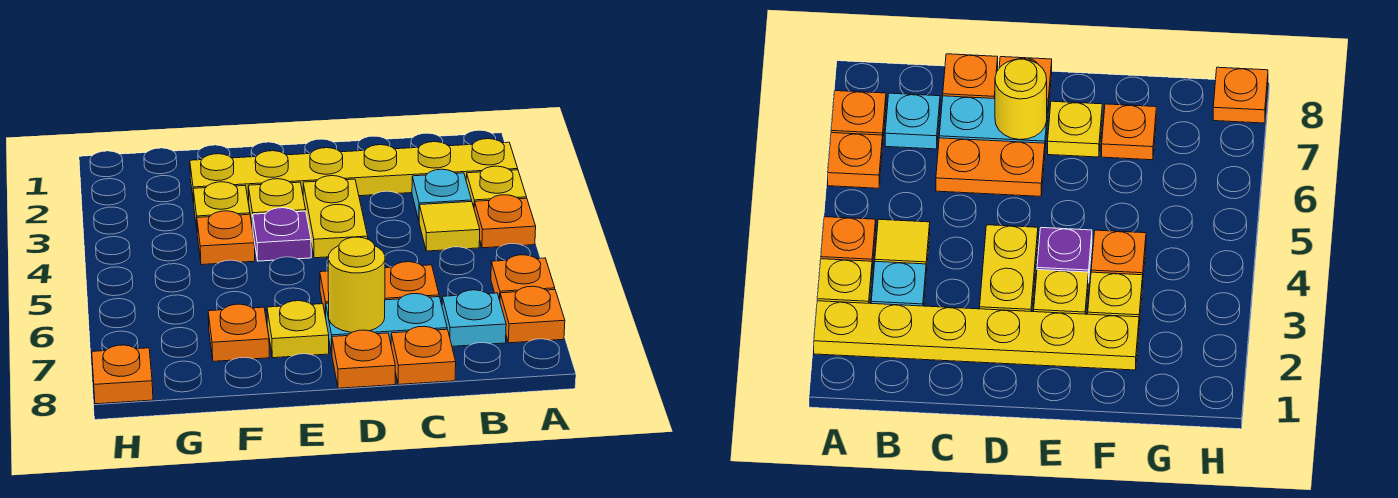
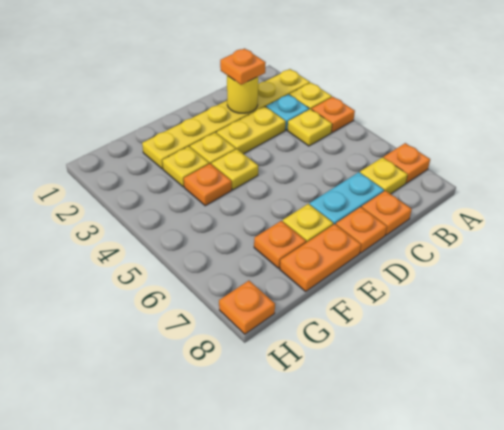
orange plate A6 level 1 -> orange plate C2 level 3
yellow tile B4 level 1 -> yellow plate B4 level 1
cyan plate B7 level 1 -> yellow plate B7 level 1
orange plate C6:D6 level 1 -> orange plate E8:F8 level 1
yellow plate D3:D4 level 1 -> yellow plate C3:D3 level 1
yellow round brick D7 level 2 -> yellow round brick C2 level 2
purple plate E4 level 1 -> yellow plate E4 level 1

